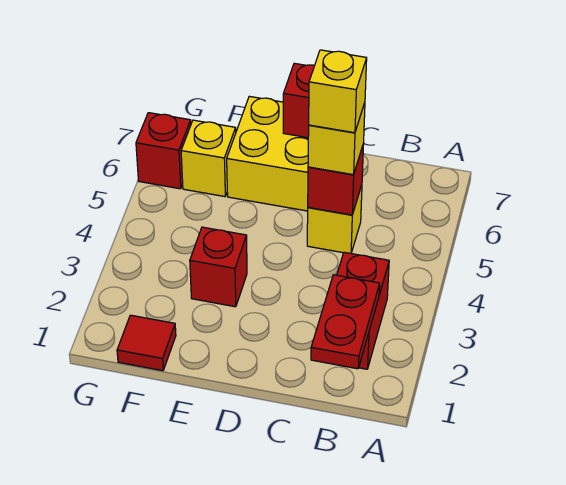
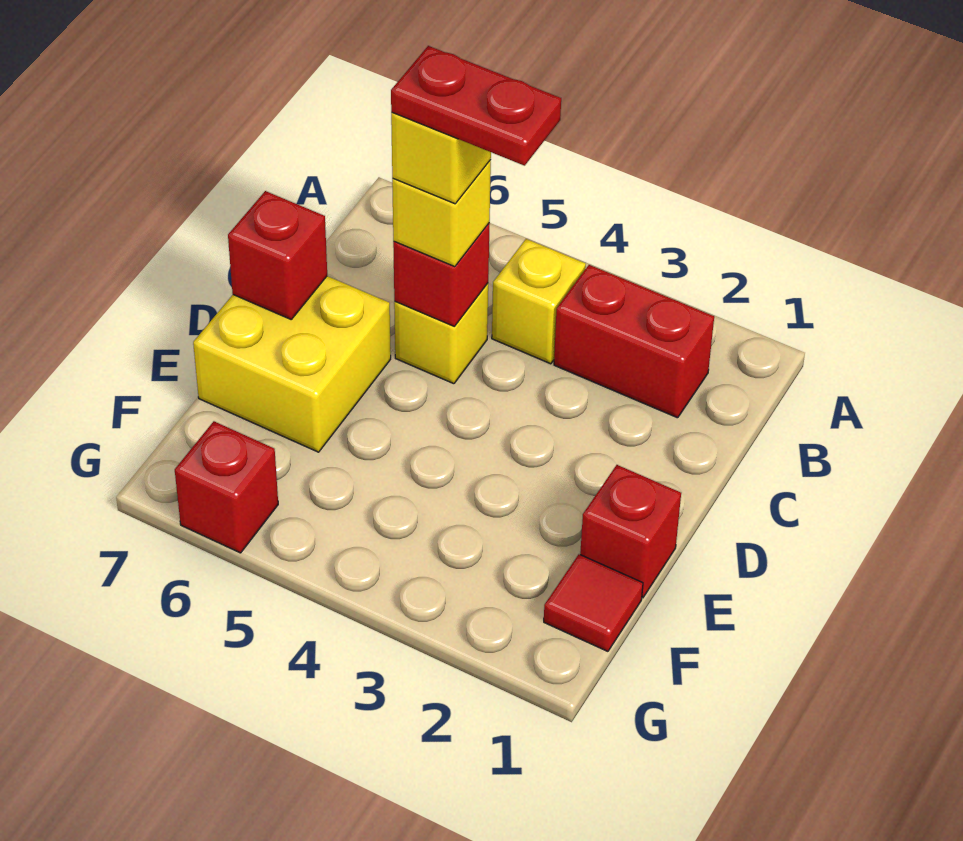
red plate B1:B2 level 2 -> red plate C4:C5 level 5
red brick E3 level 1 -> red brick E1 level 1
yellow brick F6 level 1 -> yellow brick B4 level 1

